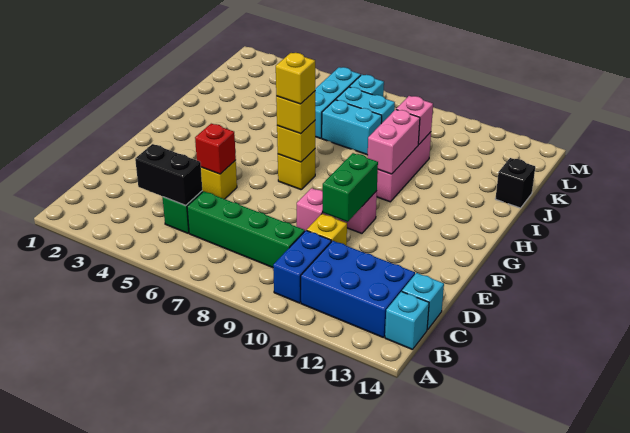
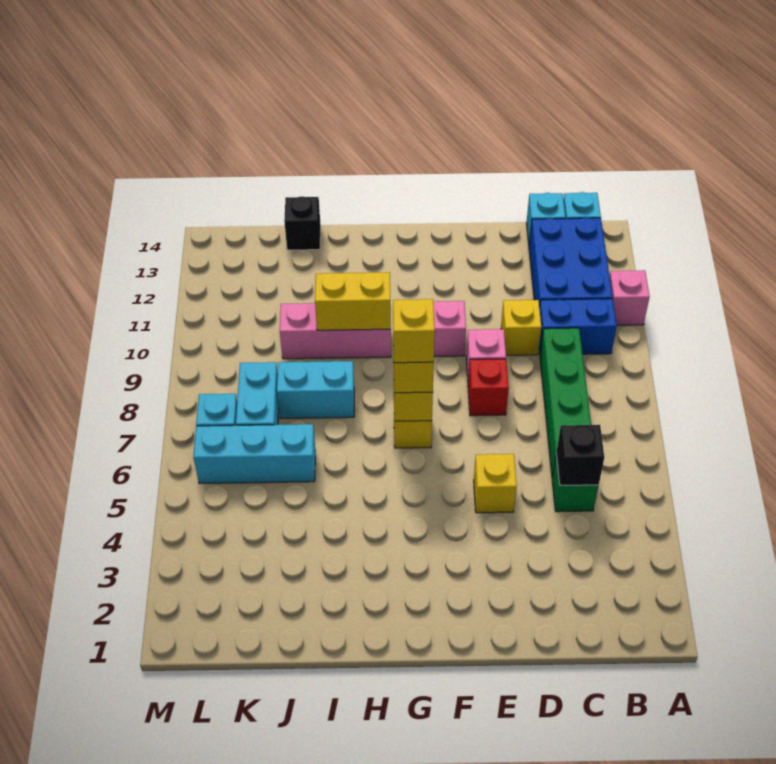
black brick C4:C5 level 2 -> black brick C5 level 2
red brick E5 level 2 -> red brick E8 level 1
green brick E10:F10 level 2 -> none
pink brick H10:I10 level 2 -> yellow brick H10:I10 level 2
cyan brick J7:J8 level 1 -> cyan brick I8:J8 level 1
pink brick J10 level 2 -> pink brick A11 level 1

